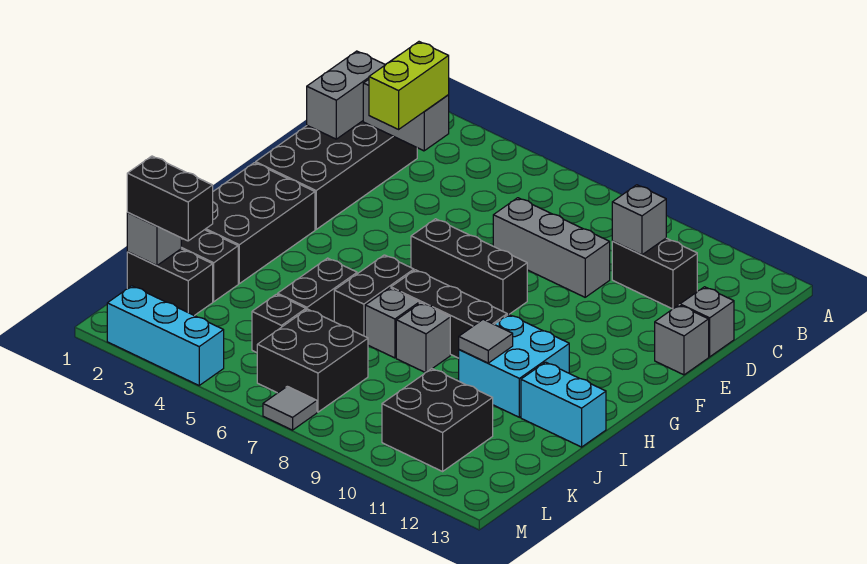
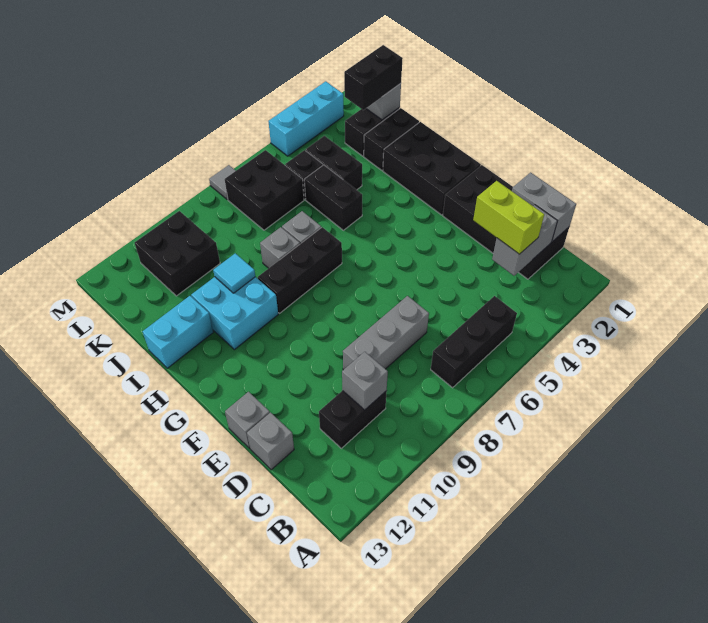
black brick F6:F8 level 1 -> black brick B5:B7 level 1
black brick H6:I6 level 1 -> black brick J4:K4 level 1
grey tile I10 level 2 -> cyan tile I10 level 2

